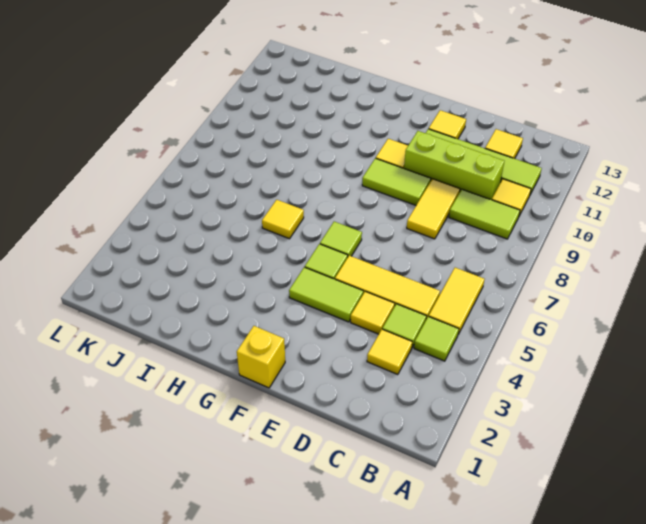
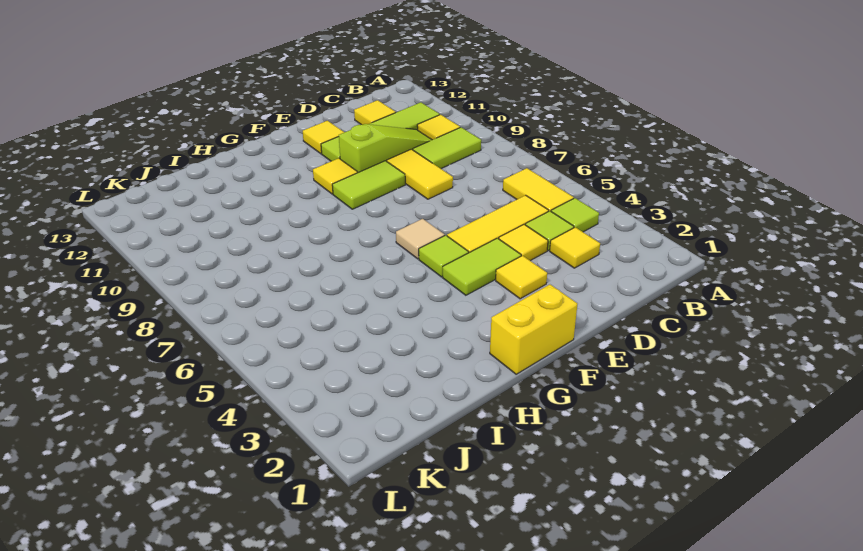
lime brick C10:E10 level 1 -> lime slope C10:E10 level 1 top E
yellow brick F1 level 1 -> yellow brick F1:G1 level 1
lime tile F6 level 1 -> tan tile F6 level 1
yellow tile H6 level 1 -> yellow tile E3 level 1

